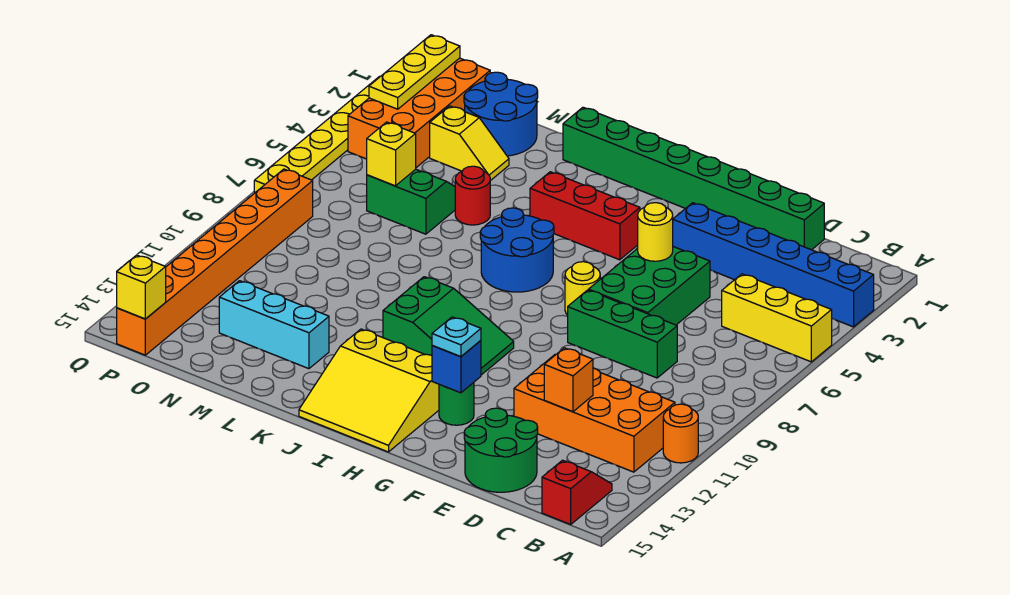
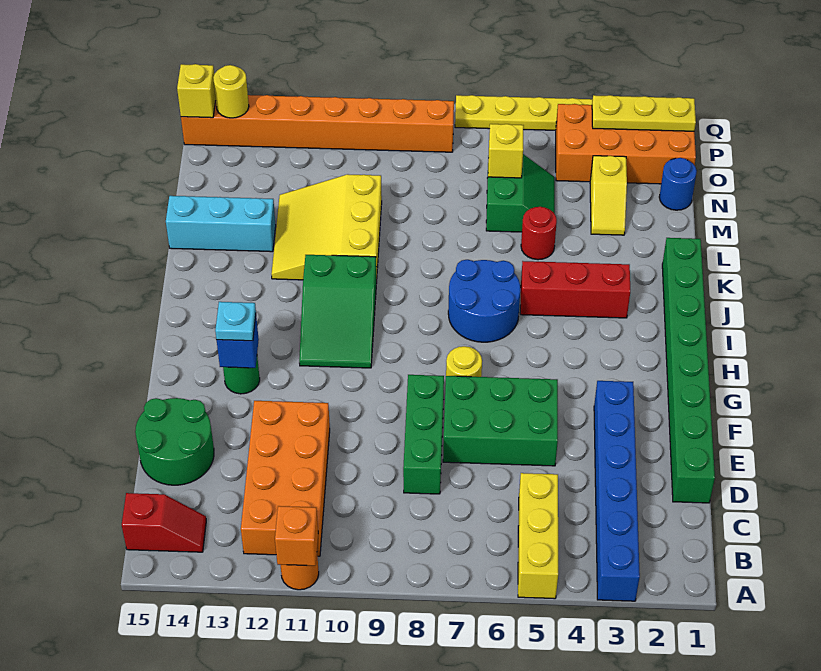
orange brick D12 level 2 -> orange brick A11 level 2
yellow round brick F5 level 2 -> yellow round brick P14 level 2
red brick H4:J4 level 1 -> red brick J3:J5 level 1
yellow slope H13:J15 level 1 top 13 -> yellow slope K10:M12 level 1 top 10
cyan brick L13:N13 level 1 -> cyan brick L13:L15 level 1
blue round brick M1:N2 level 1 -> blue round brick N1 level 1

